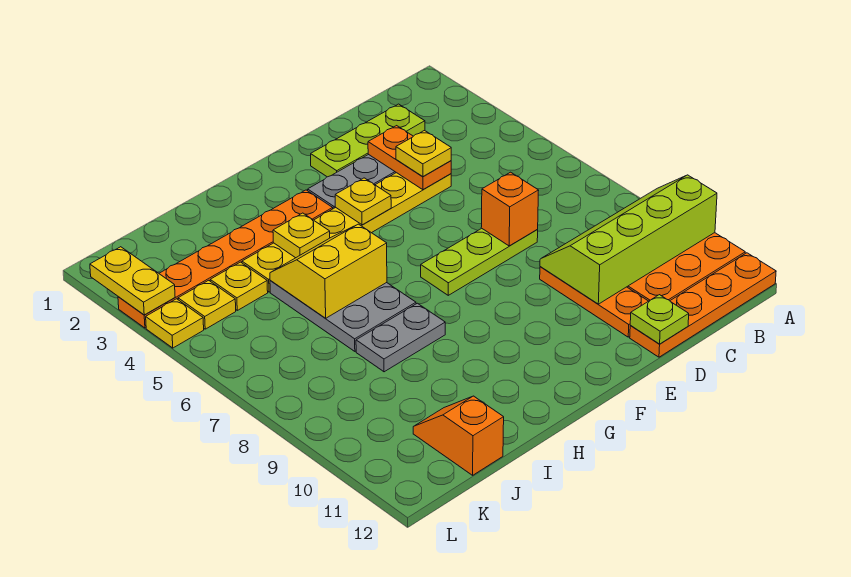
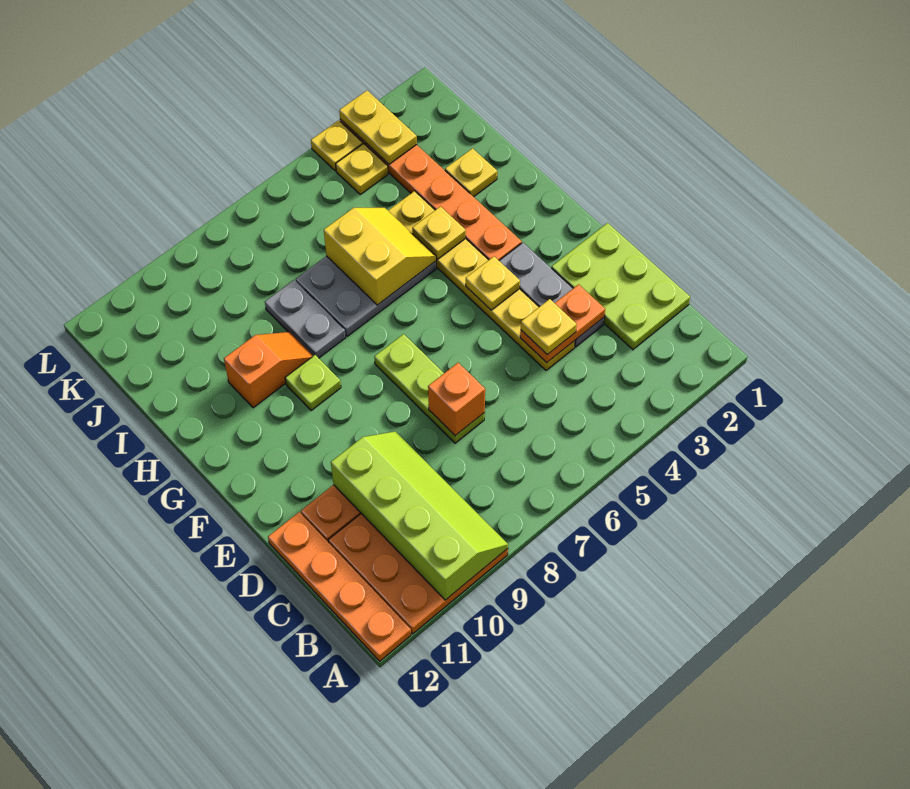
lime plate C2:E2 level 1 -> lime plate C1:E2 level 1
lime plate D12 level 2 -> lime plate G9 level 1
yellow plate J4 level 1 -> yellow plate I2 level 1
orange slope J11:J12 level 1 top 12 -> orange slope H9:H10 level 1 top 10
yellow plate L2:L3 level 2 -> yellow plate K3:L3 level 2

